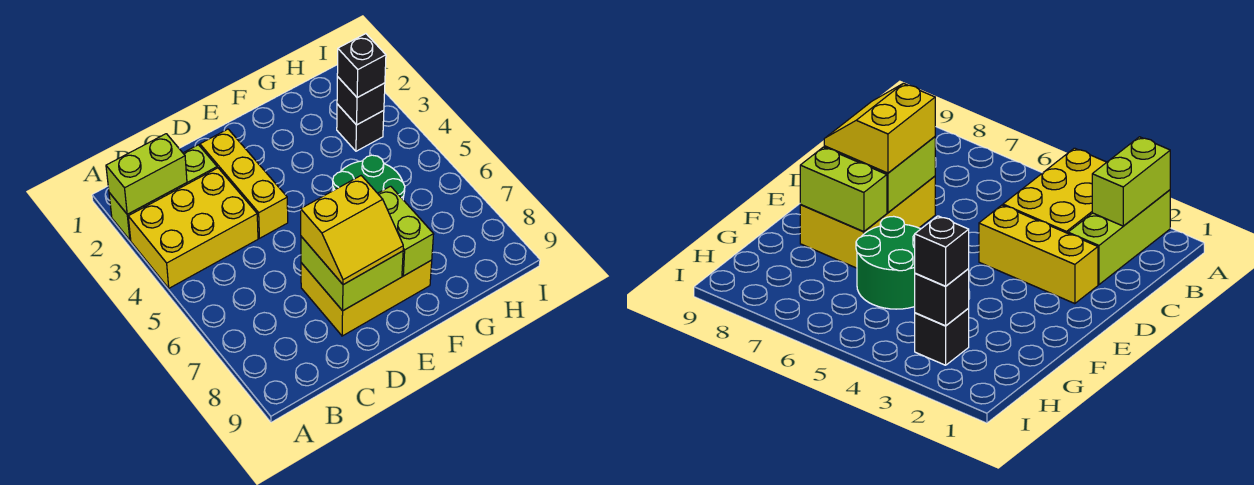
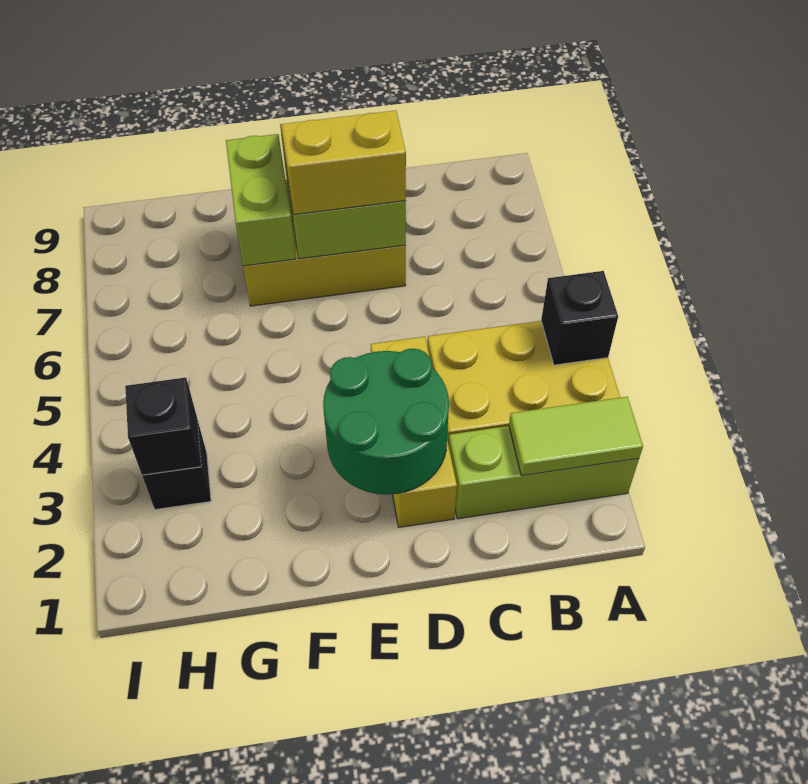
lime brick A2:B2 level 2 -> lime tile A2:B2 level 2
green round brick F5:G6 level 1 -> green round brick D2:E3 level 2
black brick H3 level 3 -> black brick A4 level 2

